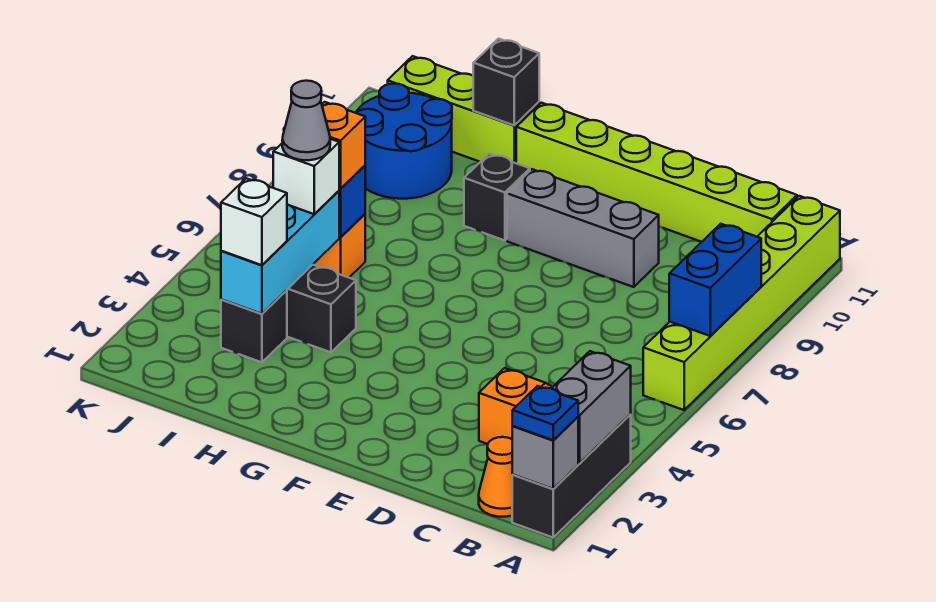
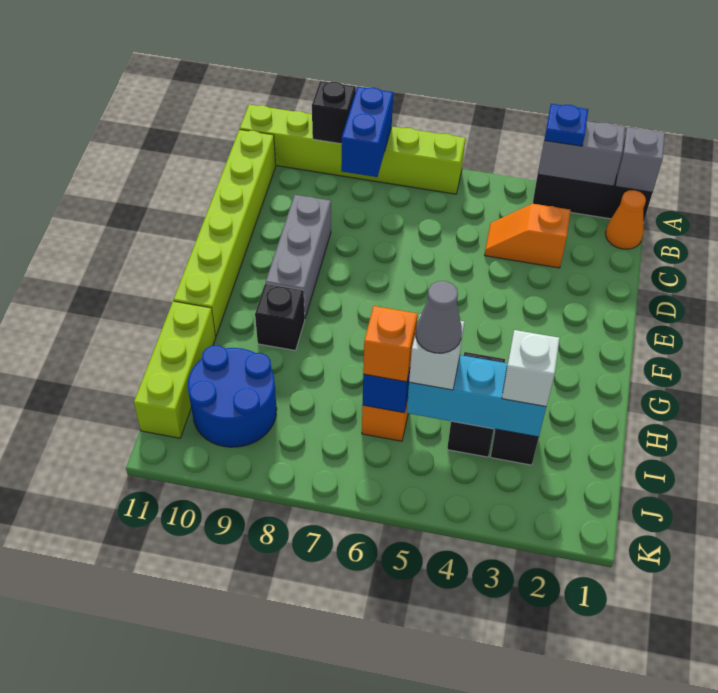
blue plate A1 level 3 -> blue plate A3 level 3
blue brick A7:A8 level 2 -> blue brick A8:B8 level 2
black brick H11 level 2 -> black brick A9 level 2

